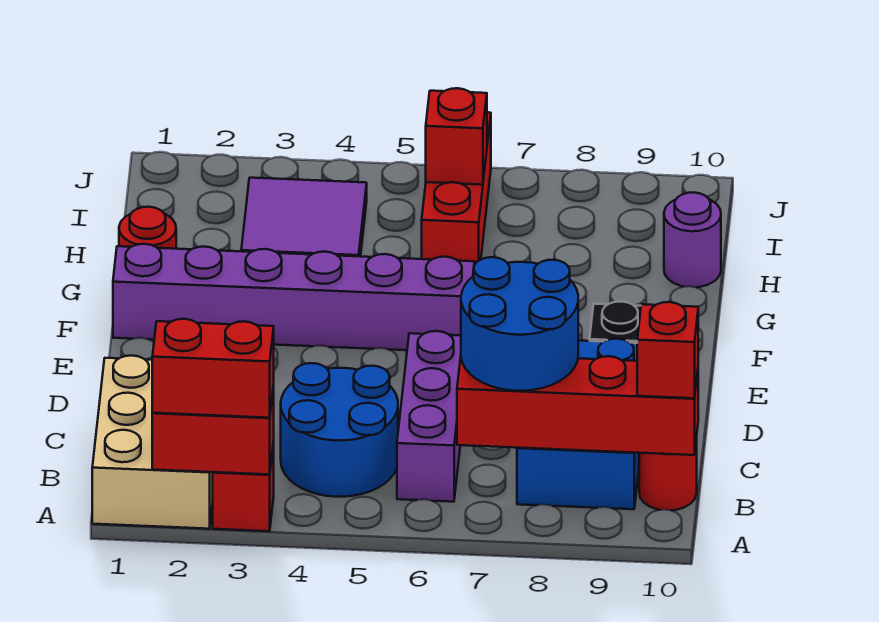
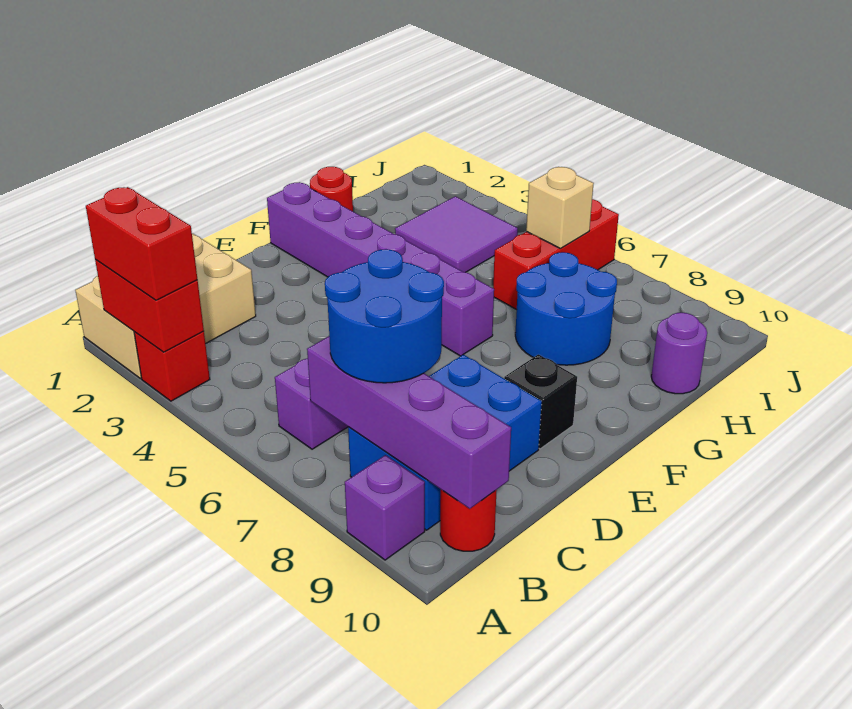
none -> purple brick A9 level 1
blue round brick B4:C5 level 1 -> blue round brick G7:H8 level 1
red brick B7:B10 level 2 -> purple brick B7:B10 level 2
red brick B10 level 3 -> none
red brick I6 level 2 -> tan brick I6 level 2

